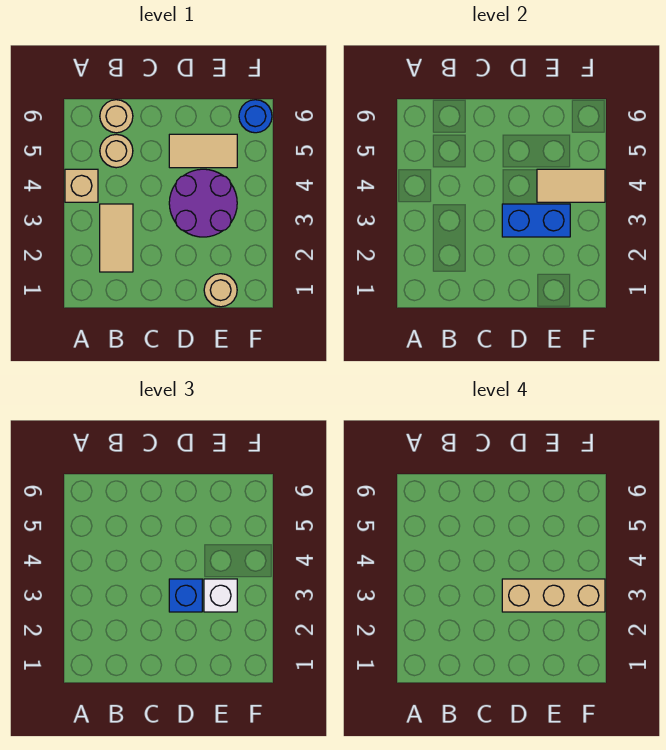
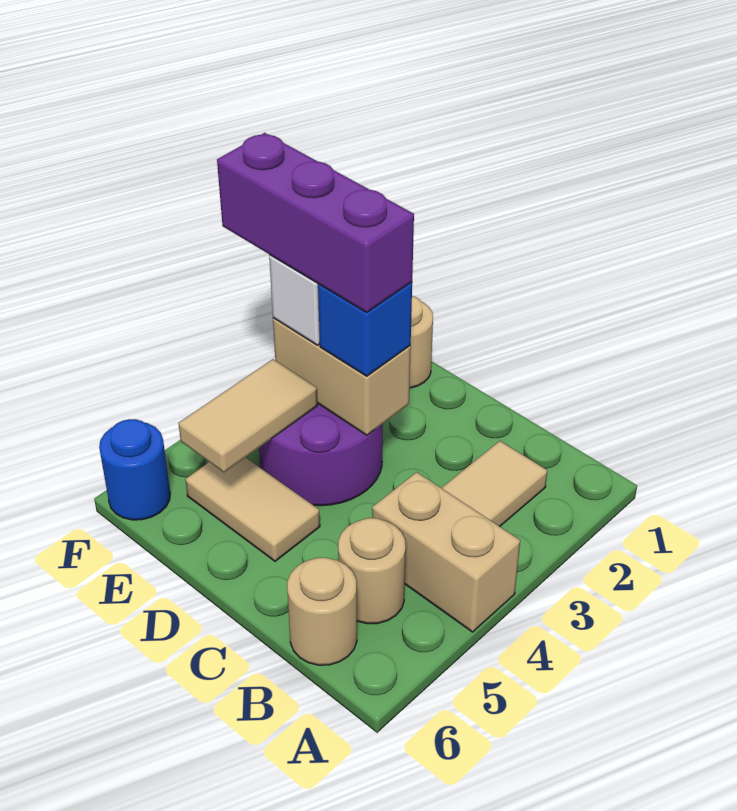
tan brick A4 level 1 -> tan brick A4:B4 level 1
blue brick D3:E3 level 2 -> tan brick D3:E3 level 2
tan brick D3:F3 level 4 -> purple brick D3:F3 level 4
tan tile E4:F4 level 2 -> tan tile E4:E5 level 2

